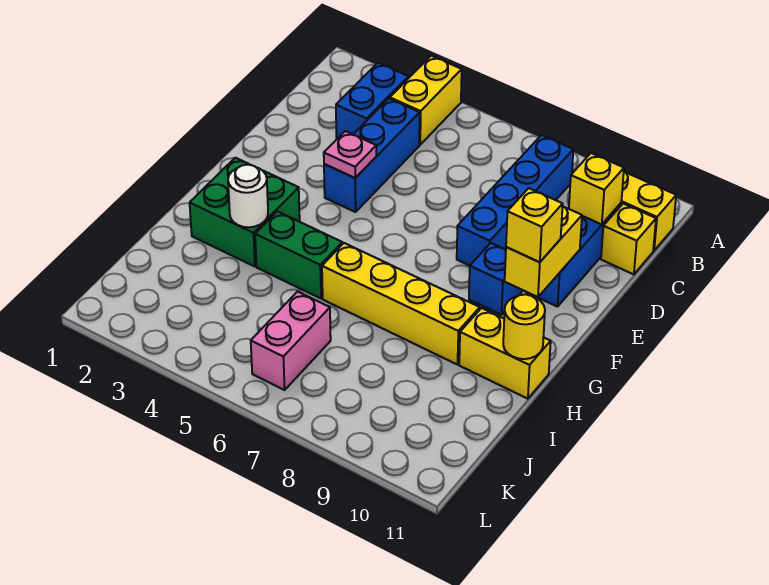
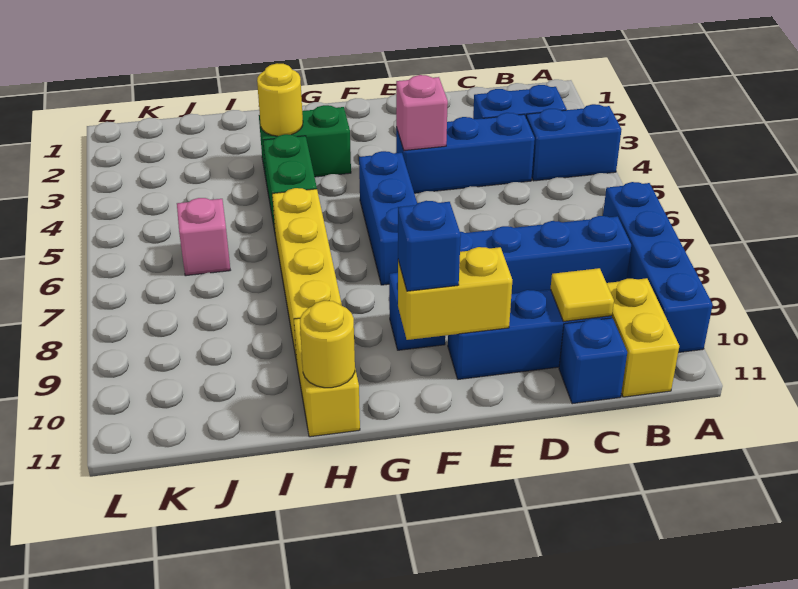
yellow brick A4:B4 level 1 -> blue brick A4:B4 level 1
none -> blue brick A7:A10 level 1
yellow brick C10 level 2 -> yellow tile C10 level 2
yellow brick C11 level 1 -> blue brick C11 level 1
pink plate E4 level 2 -> pink brick E4 level 2
none -> blue brick F5:F7 level 1
yellow brick F10 level 3 -> blue brick F10 level 3
green brick G2:H3 level 1 -> green brick G3:H3 level 1
white round brick H3 level 2 -> yellow round brick H3 level 2
pink brick J6:K6 level 1 -> pink brick J6 level 1

